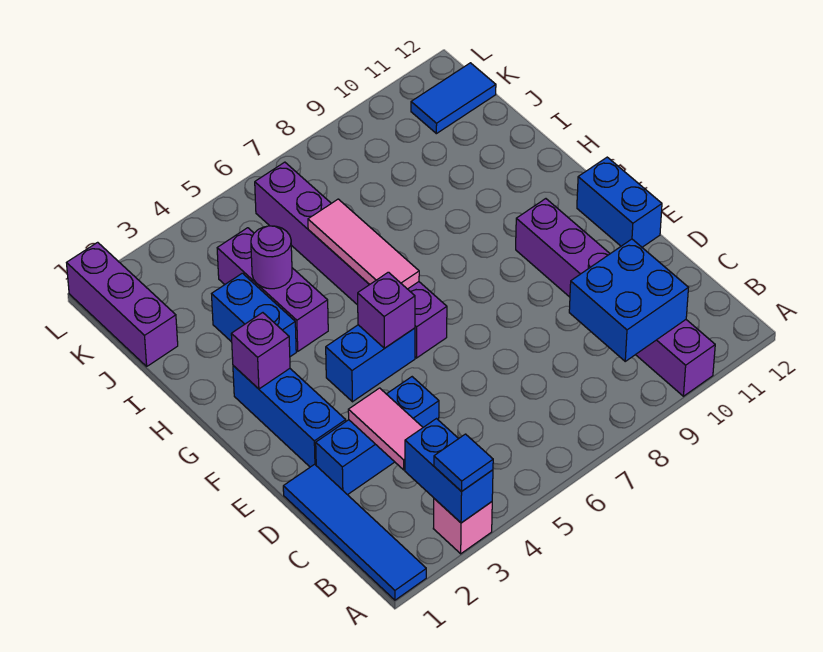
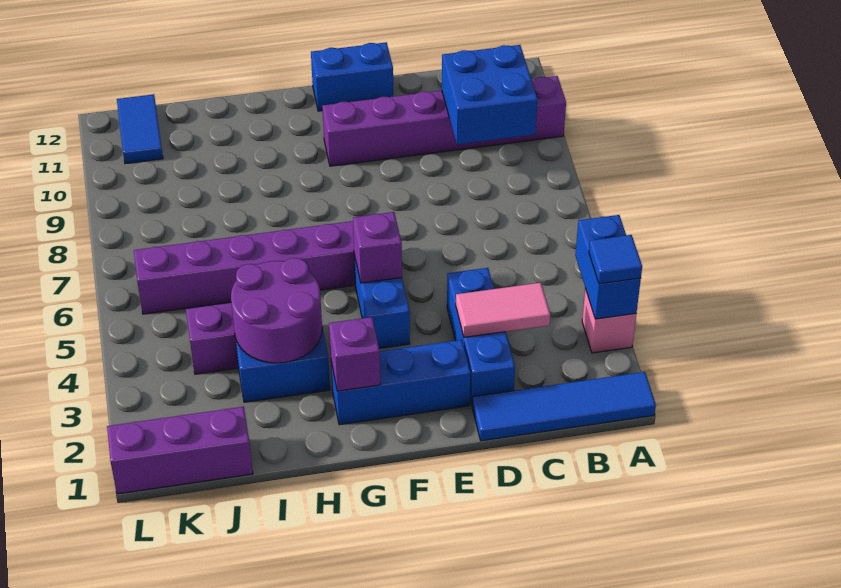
blue brick A3:B3 level 2 -> blue brick A3:A4 level 2
pink tile G6:I6 level 2 -> none
purple round brick I4 level 2 -> purple round brick H3:I4 level 2

